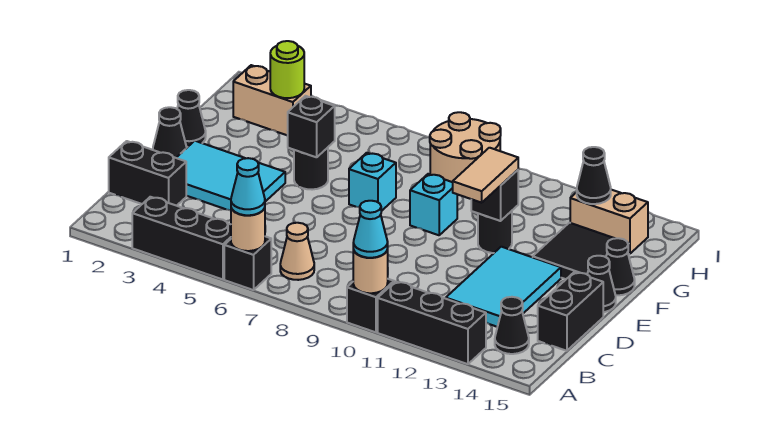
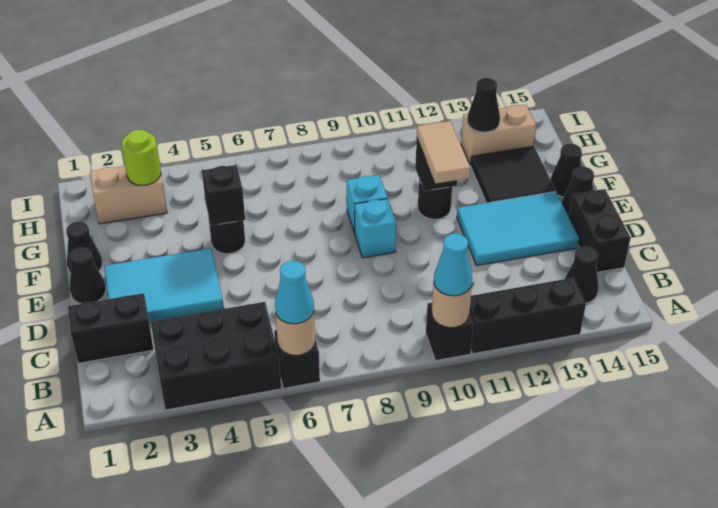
black brick A3:A5 level 1 -> black brick A3:B5 level 1
tan cone B7 level 1 -> none
cyan tile C12:E13 level 1 -> cyan tile D12:E14 level 1
cyan brick F7 level 1 -> cyan brick E9 level 1
tan round brick H8:I9 level 1 -> none

